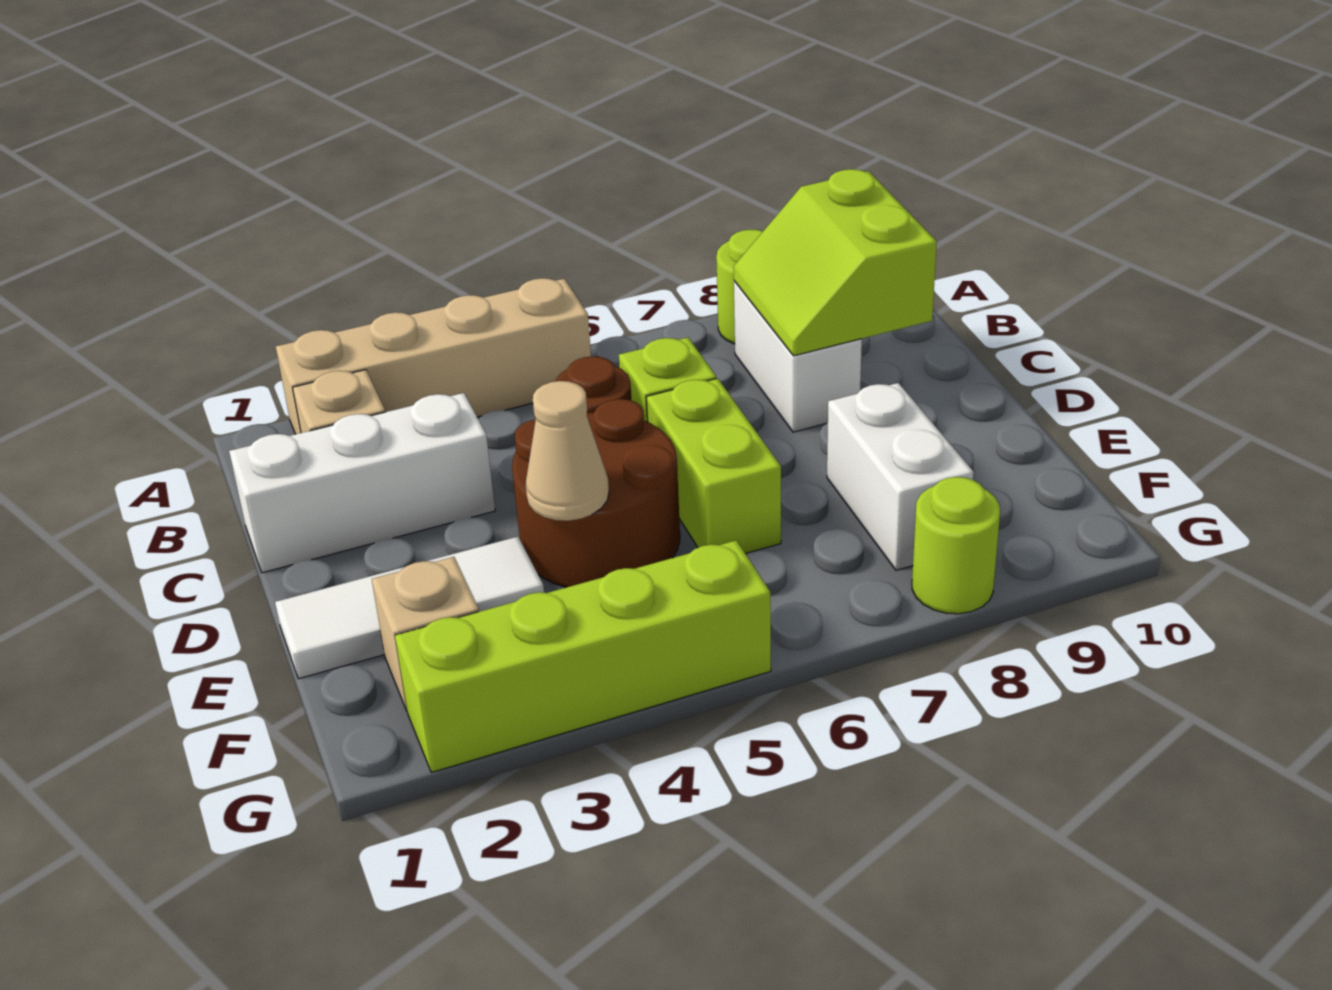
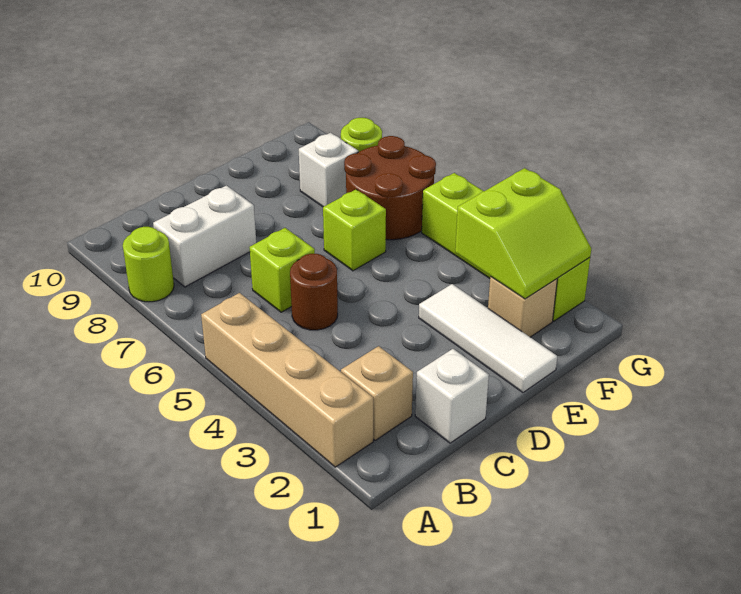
lime slope B8:C9 level 2 top 9 -> lime slope F2:G3 level 2 top 3
white brick C1:C3 level 1 -> white brick C1 level 1
brown round brick D4:E5 level 1 -> brown round brick F6:G7 level 1
lime brick D6:E6 level 1 -> lime brick E6 level 1
tan cone E4 level 2 -> none
white brick E8:F8 level 1 -> white brick F8 level 1

